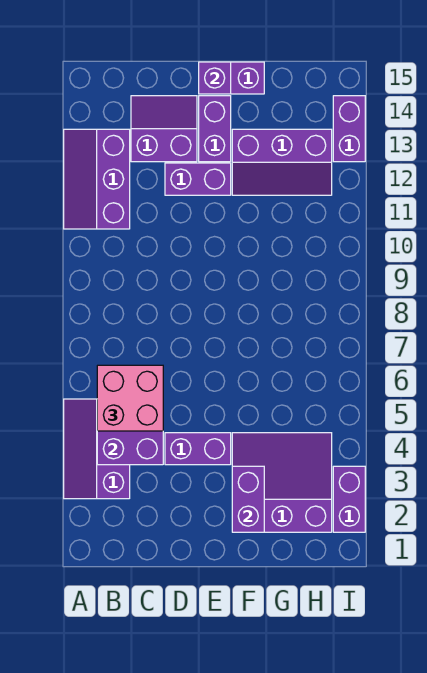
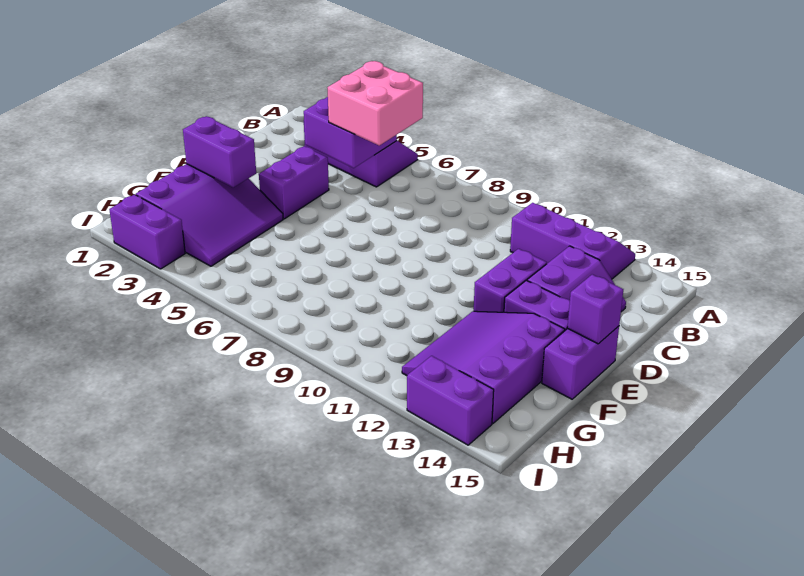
purple slope F12:H13 level 1 top 13 -> purple slope F12:H14 level 1 top 14

